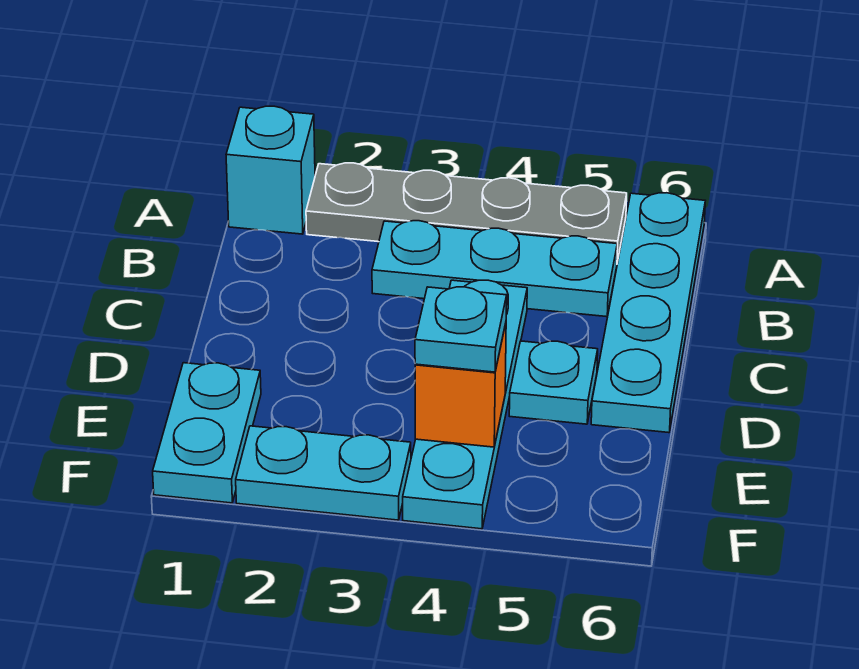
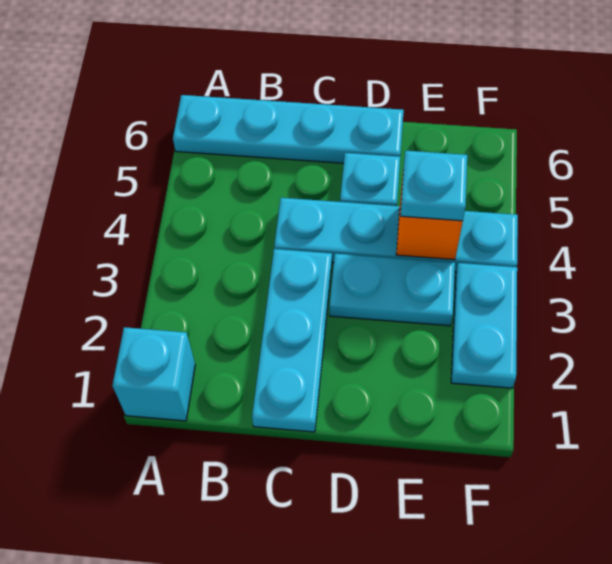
grey plate A2:A5 level 1 -> none
cyan plate B3:B5 level 1 -> cyan plate C1:C3 level 1
cyan plate E1:F1 level 1 -> cyan plate D3:E3 level 1

